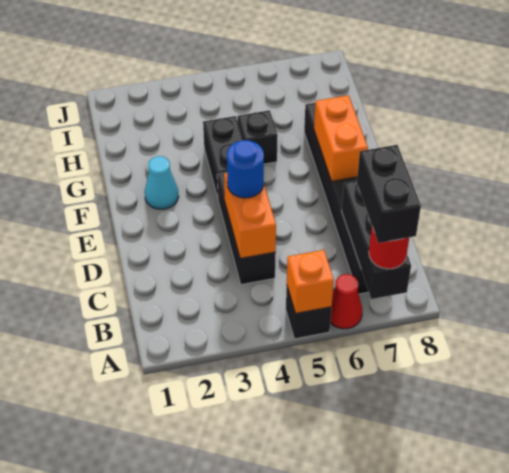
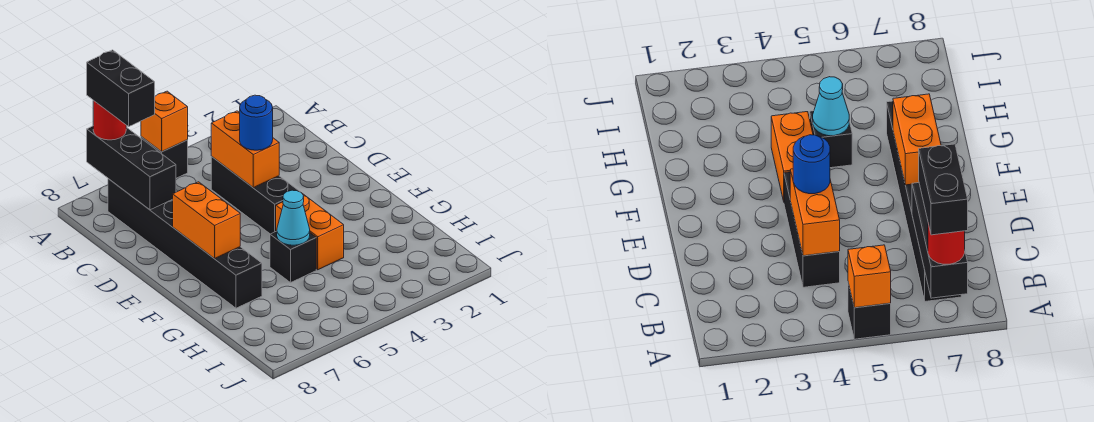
red cone A6 level 1 -> none
cyan cone F2 level 1 -> cyan cone G5 level 2
black brick F4:G4 level 1 -> orange brick F4:G4 level 1

